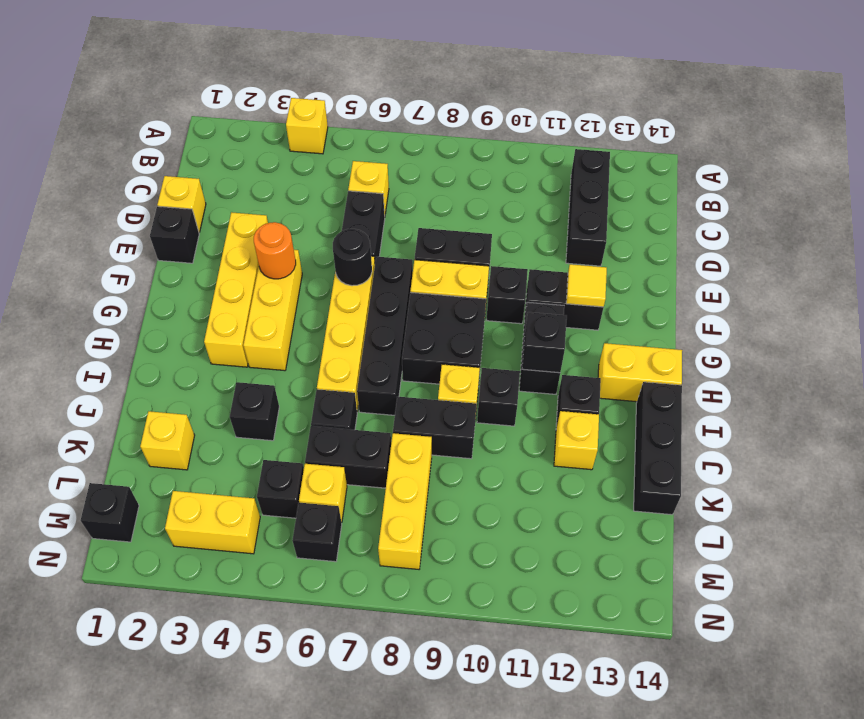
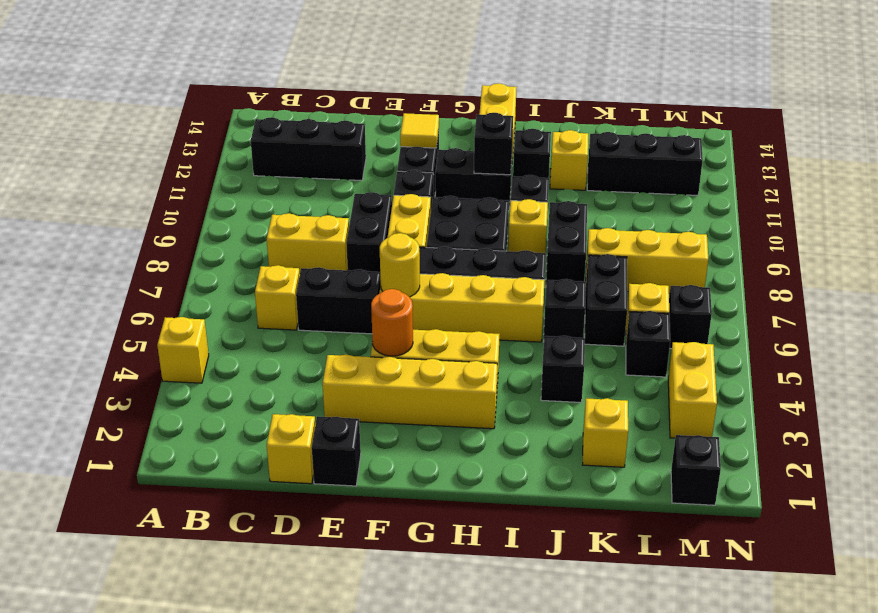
none -> yellow brick C8:D8 level 1
black round brick F6 level 2 -> yellow round brick F6 level 2
black brick I14:K14 level 1 -> black brick K12:M12 level 1

